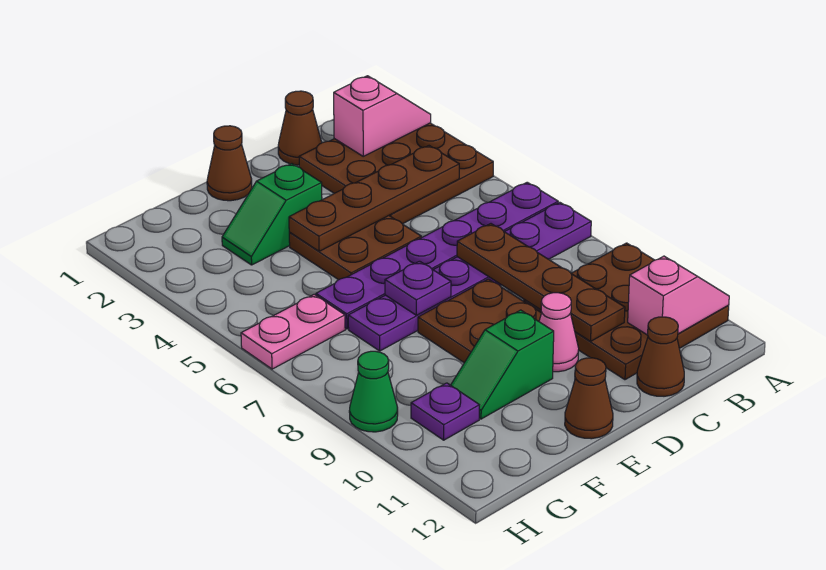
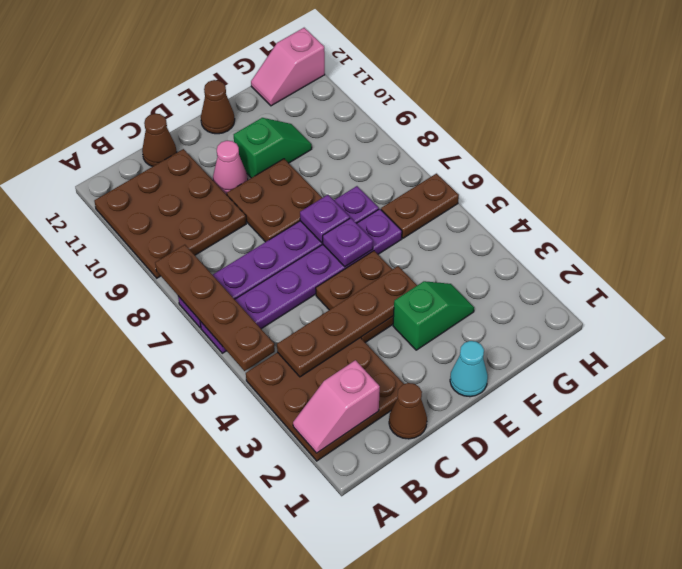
pink slope A11:B11 level 2 top B -> pink slope G12:H12 level 1 top H
brown plate C7:C10 level 2 -> brown plate A5:A8 level 2
brown cone E1 level 1 -> cyan cone E1 level 1
pink plate G6:H6 level 1 -> brown plate G6:H6 level 1
purple plate G10 level 1 -> purple plate E6 level 2
green cone H9 level 1 -> none

